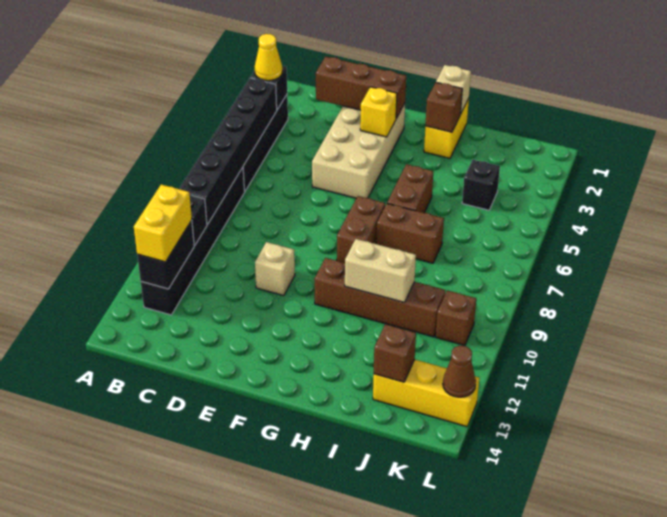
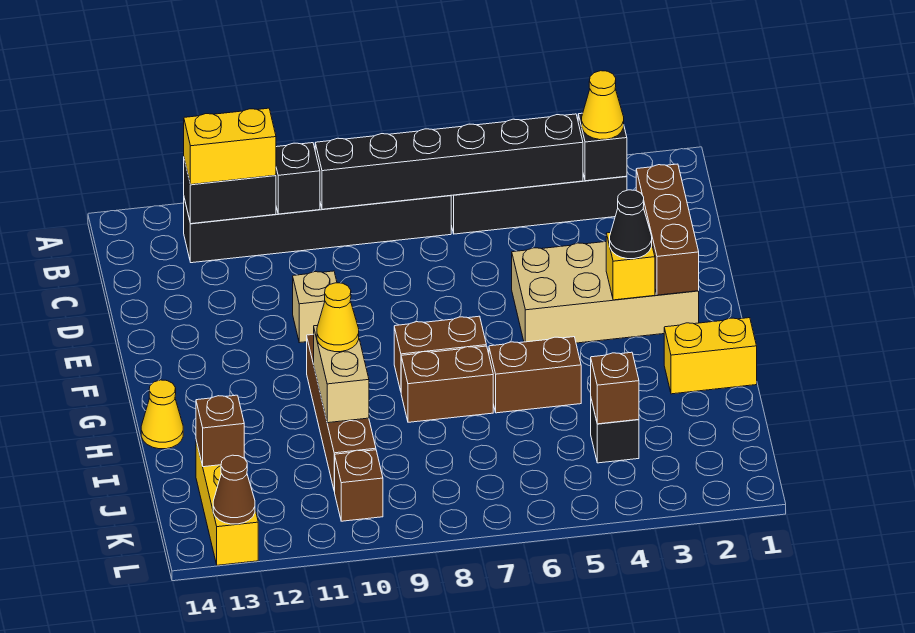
none -> black cone F3 level 3
tan brick H1 level 2 -> none
brown brick H2 level 2 -> brown brick J4 level 2
brown brick H7:I7 level 1 -> brown brick H7:H8 level 1
none -> yellow cone H10 level 3
none -> yellow cone H14 level 1

